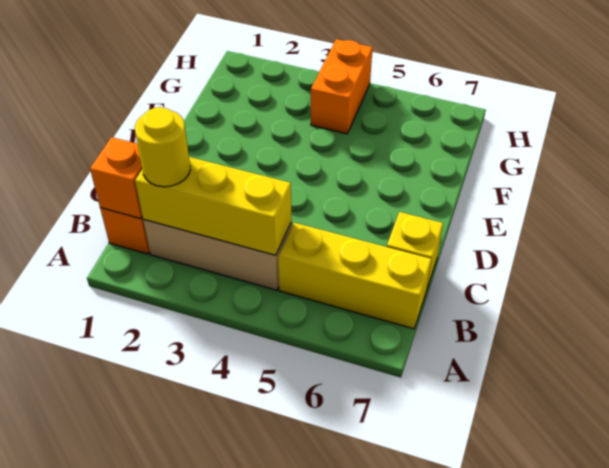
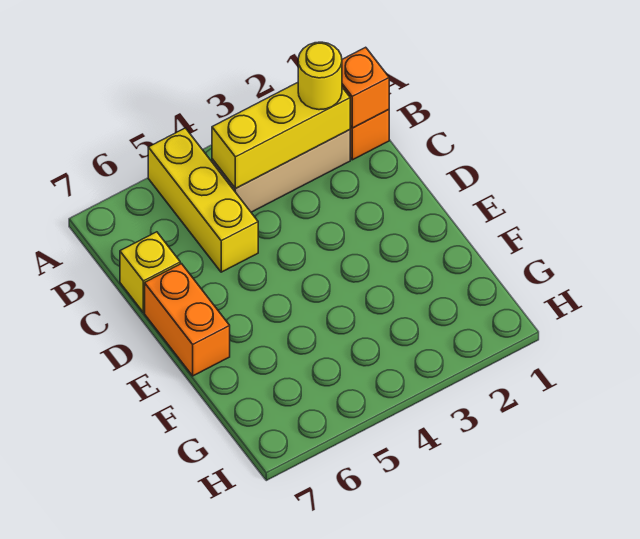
yellow brick B5:B7 level 1 -> yellow brick A5:C5 level 1
orange brick G4:H4 level 1 -> orange brick D7:E7 level 1

